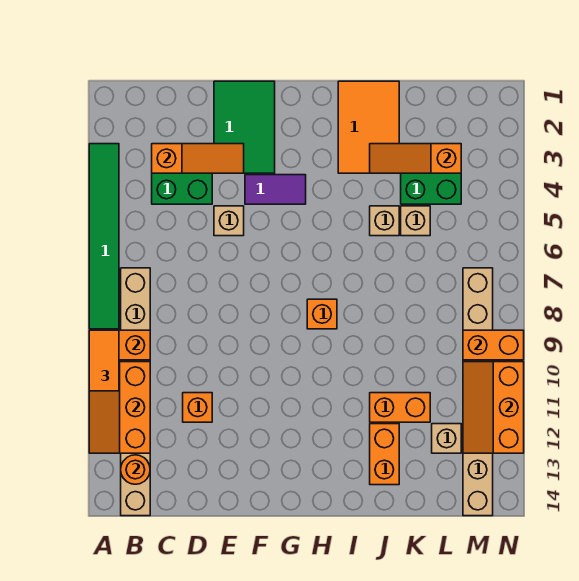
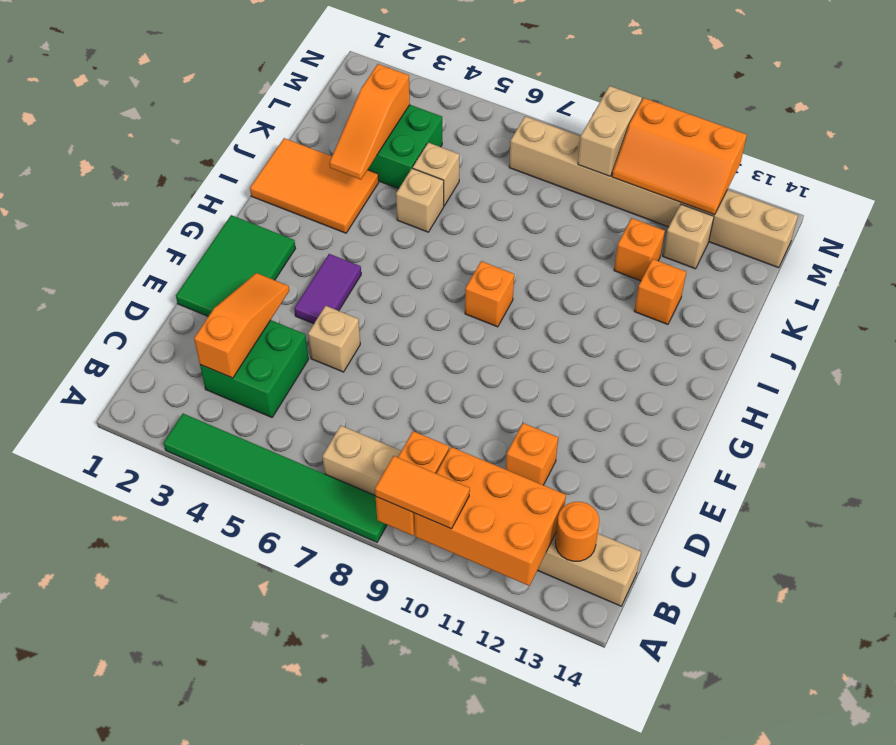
orange slope A10:B12 level 2 top B -> orange brick A10:B12 level 2
green tile E1:F3 level 1 -> green tile E1:G2 level 1
orange brick J11:K11 level 1 -> orange brick K11 level 1
orange brick J12:J13 level 1 -> orange brick J12 level 1
orange brick M9:N9 level 2 -> tan brick M9:N9 level 2

